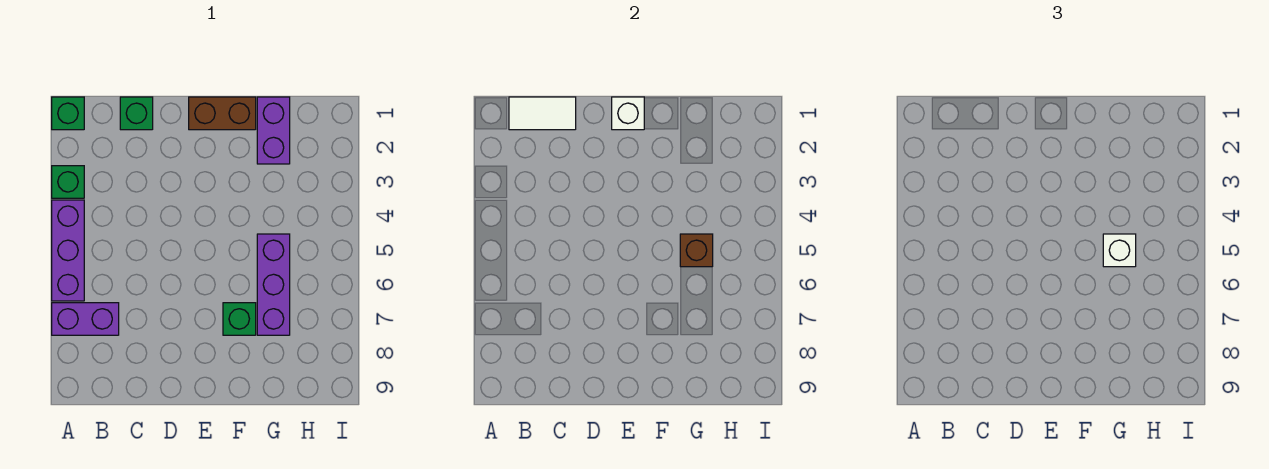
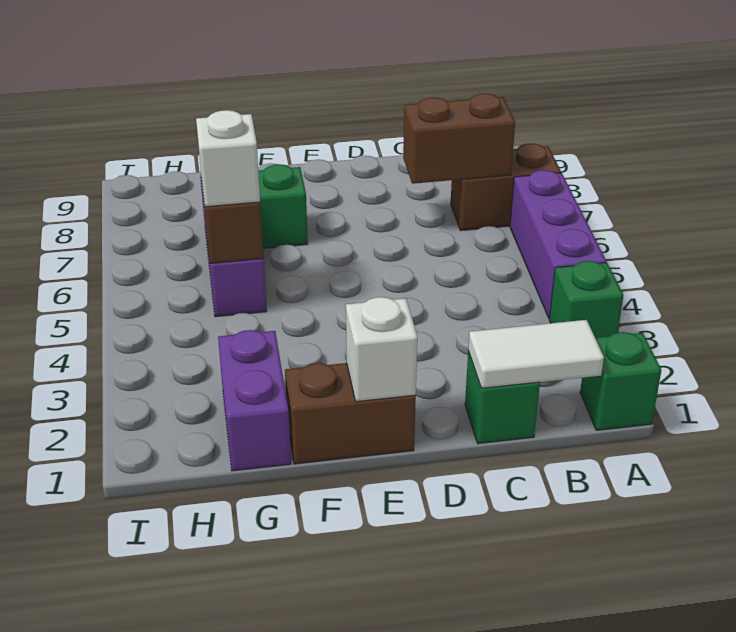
purple brick A7:B7 level 1 -> brown brick A7:B7 level 1
none -> brown brick B7:C7 level 2

